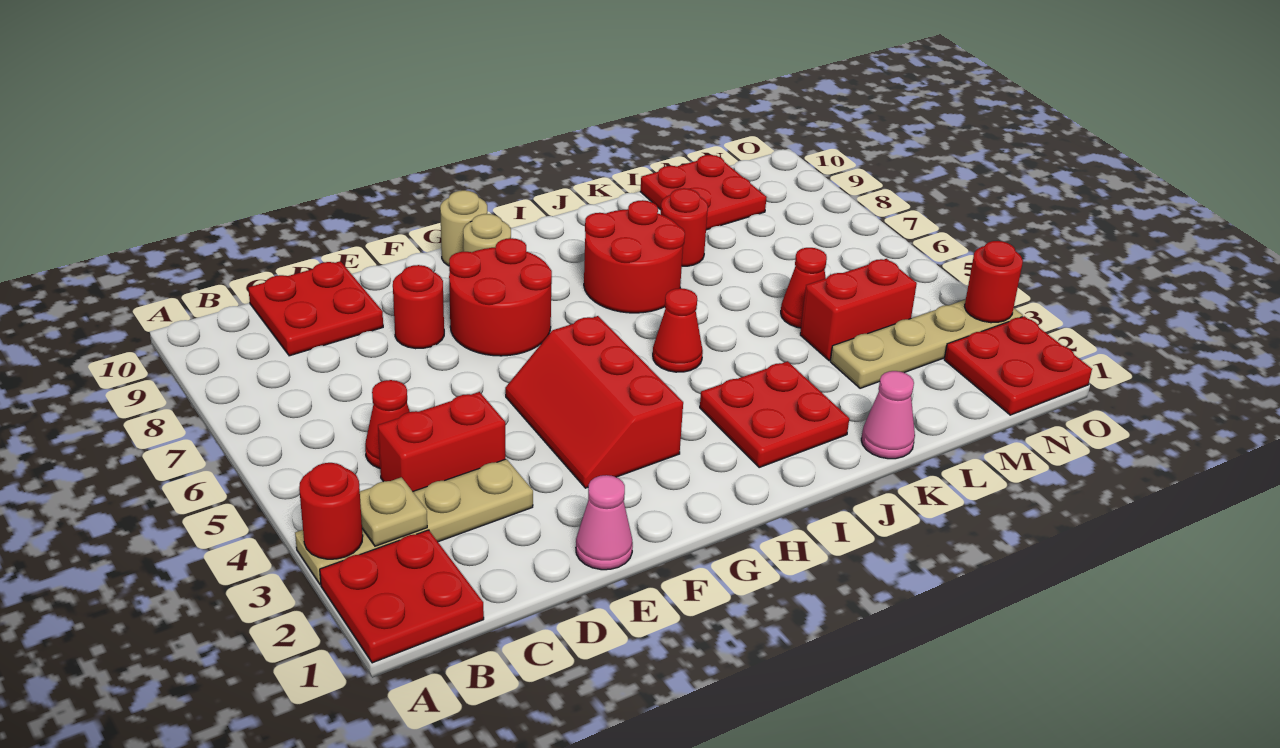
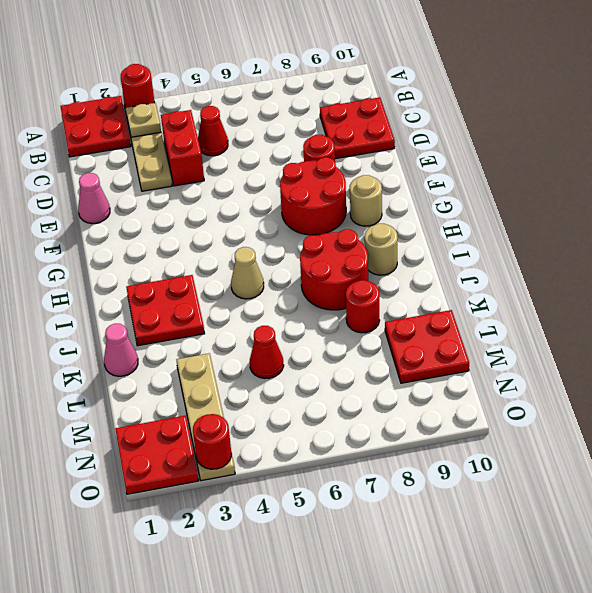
red slope F3:G5 level 1 top G -> none
tan round brick G10 level 1 -> tan round brick I9 level 1
red cone I5 level 1 -> tan cone I5 level 1
red brick L4:M4 level 1 -> none

